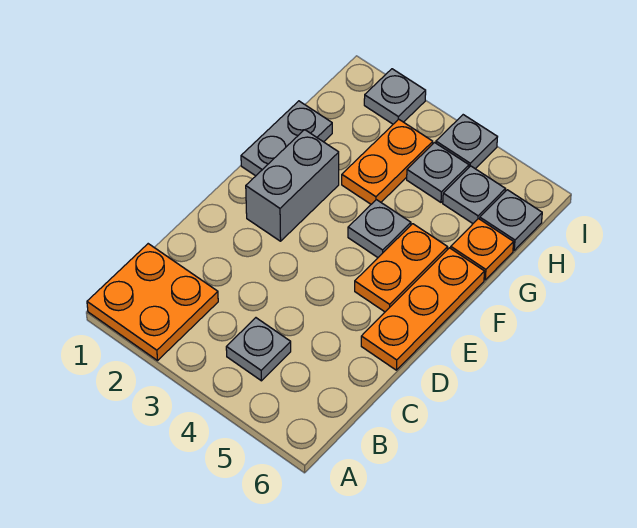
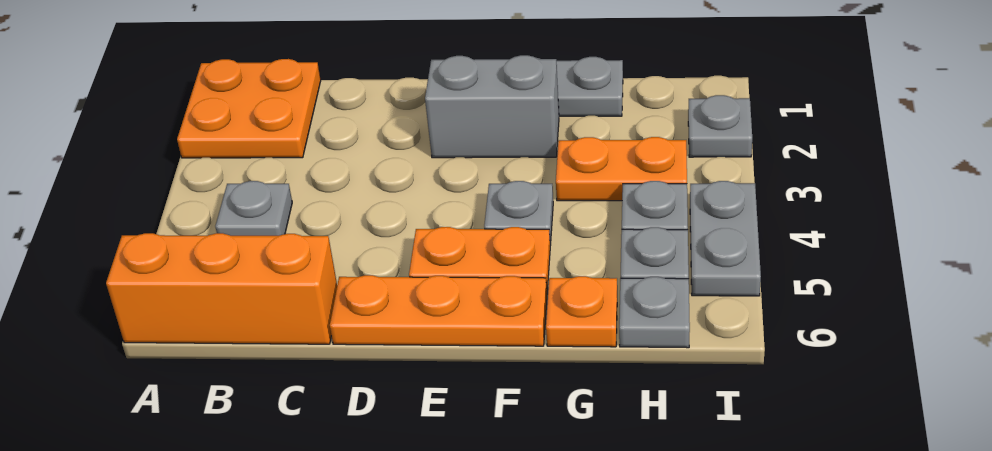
none -> orange brick A6:C6 level 1
grey plate I4 level 1 -> grey plate I4:I5 level 1

